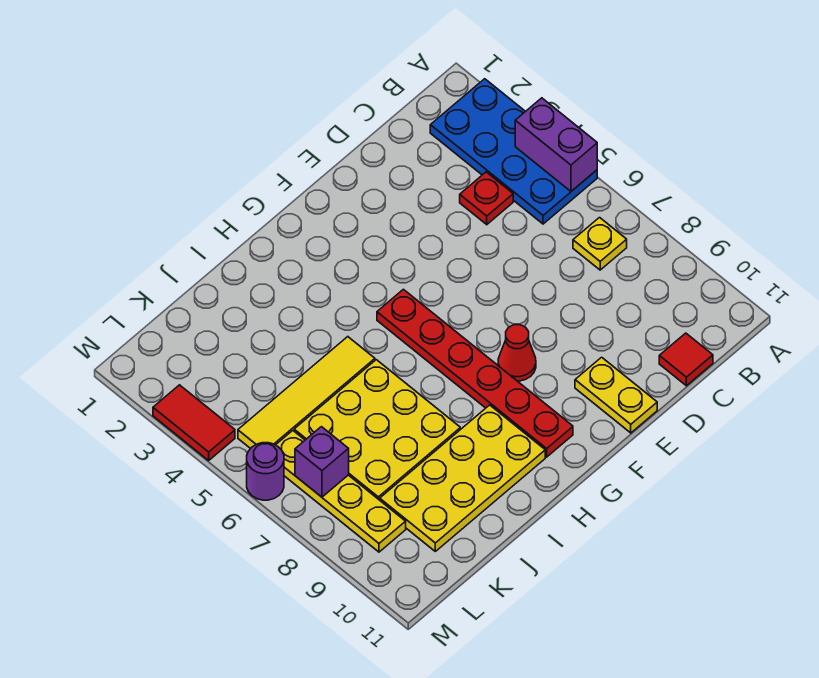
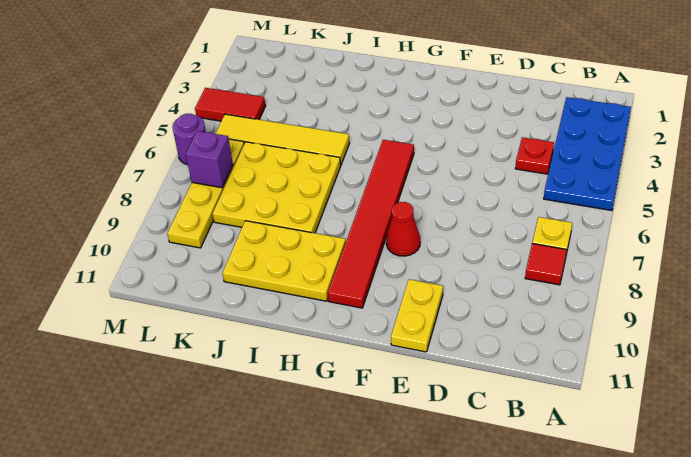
purple brick A4:A5 level 2 -> none
red tile C11 level 1 -> red tile B8 level 1
red plate G5:G10 level 1 -> red tile G5:G10 level 1
yellow plate H9:K10 level 1 -> yellow plate H9:J10 level 1
red tile M3:M4 level 1 -> red tile L4:M4 level 1

